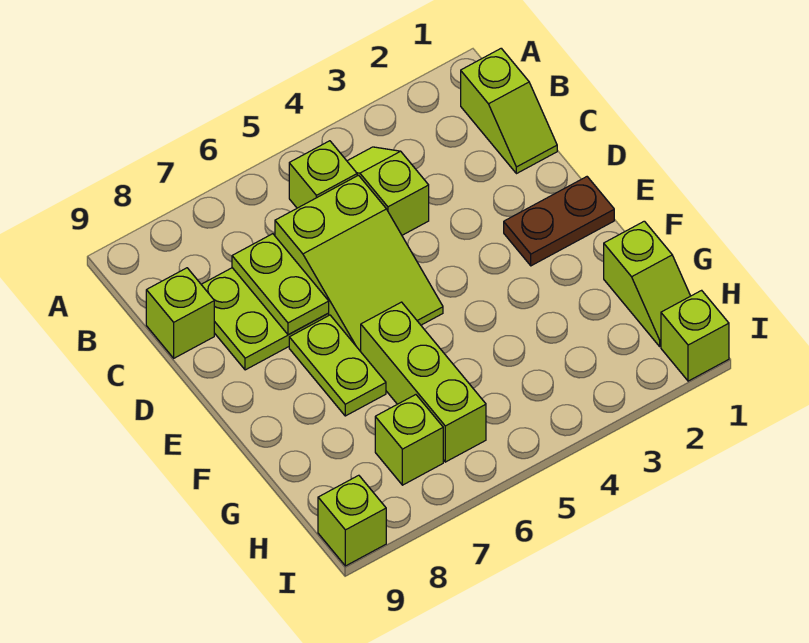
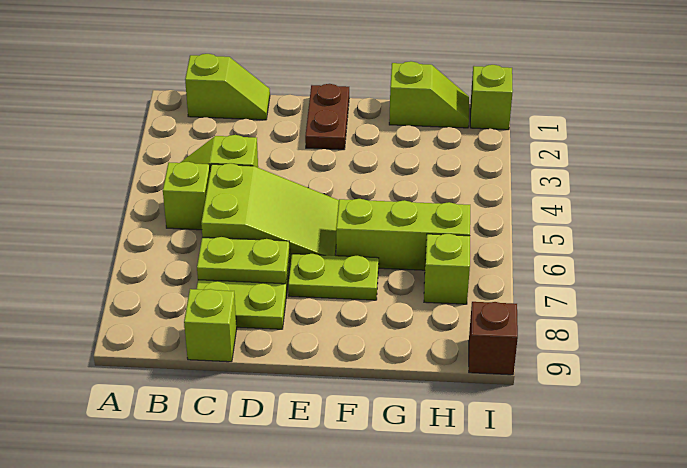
lime brick I9 level 1 -> brown brick I9 level 1

